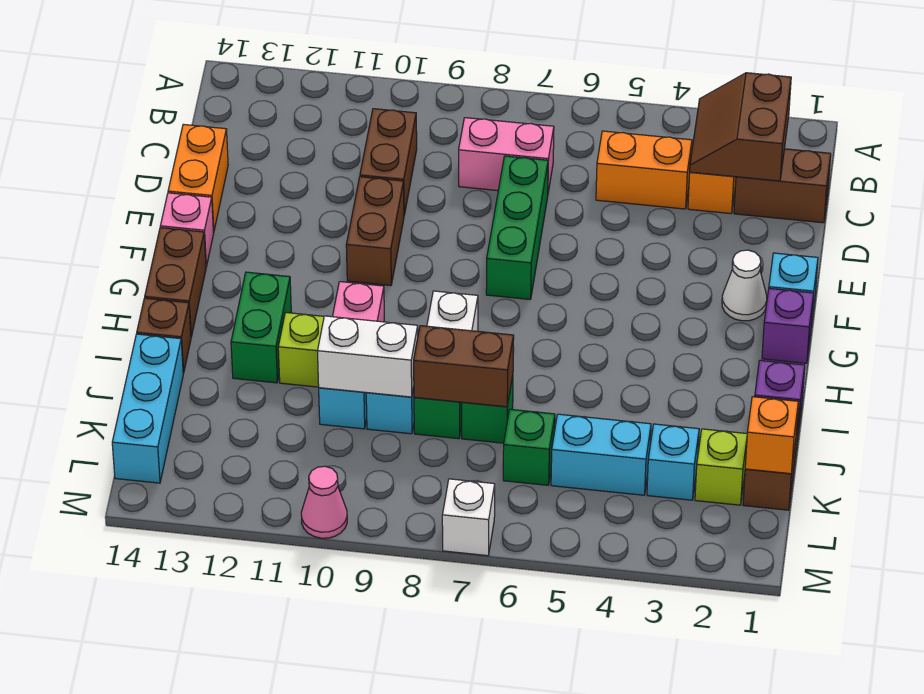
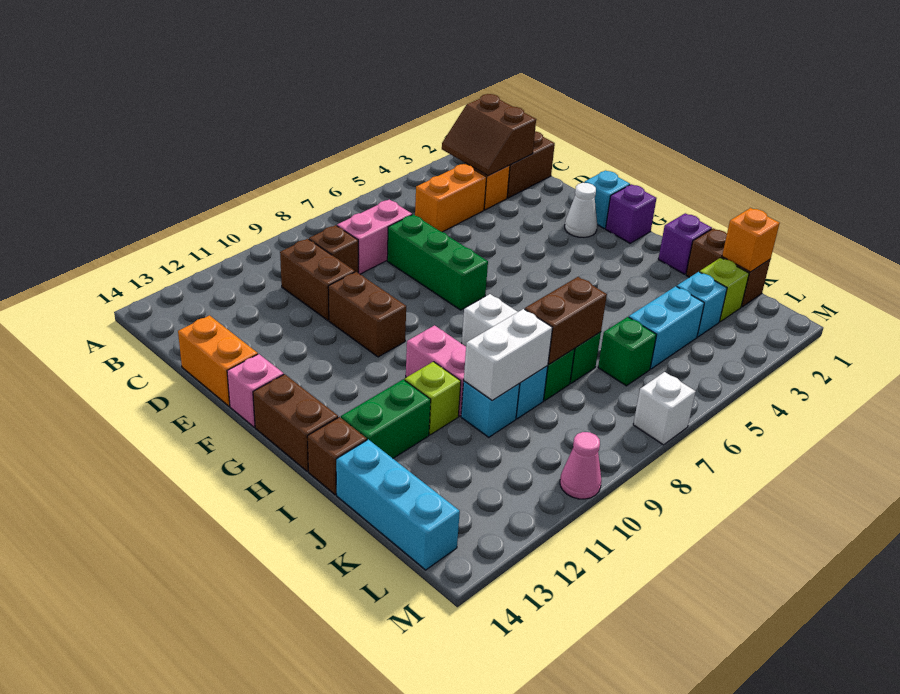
none -> brown brick C9 level 1
green brick H12:I12 level 1 -> green brick I12:I13 level 1

